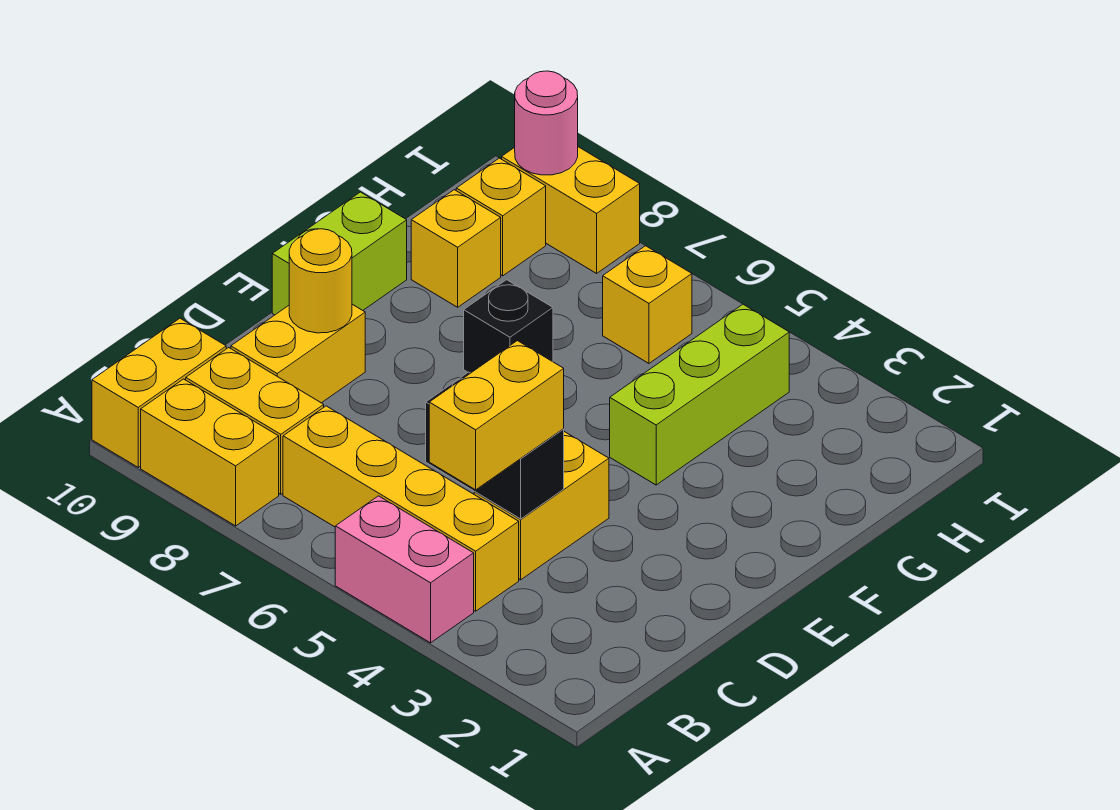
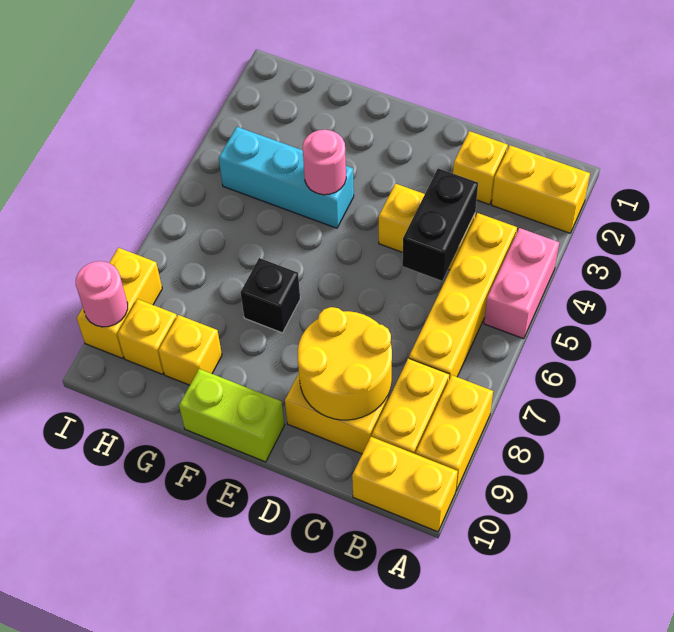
yellow brick B4:C4 level 3 -> yellow brick A2:B2 level 1
yellow round brick D9 level 2 -> yellow round brick C8:D9 level 2
lime brick F4:H4 level 1 -> cyan brick F4:H4 level 1
none -> pink round brick F4 level 2
yellow brick H6 level 1 -> yellow brick C2 level 1

